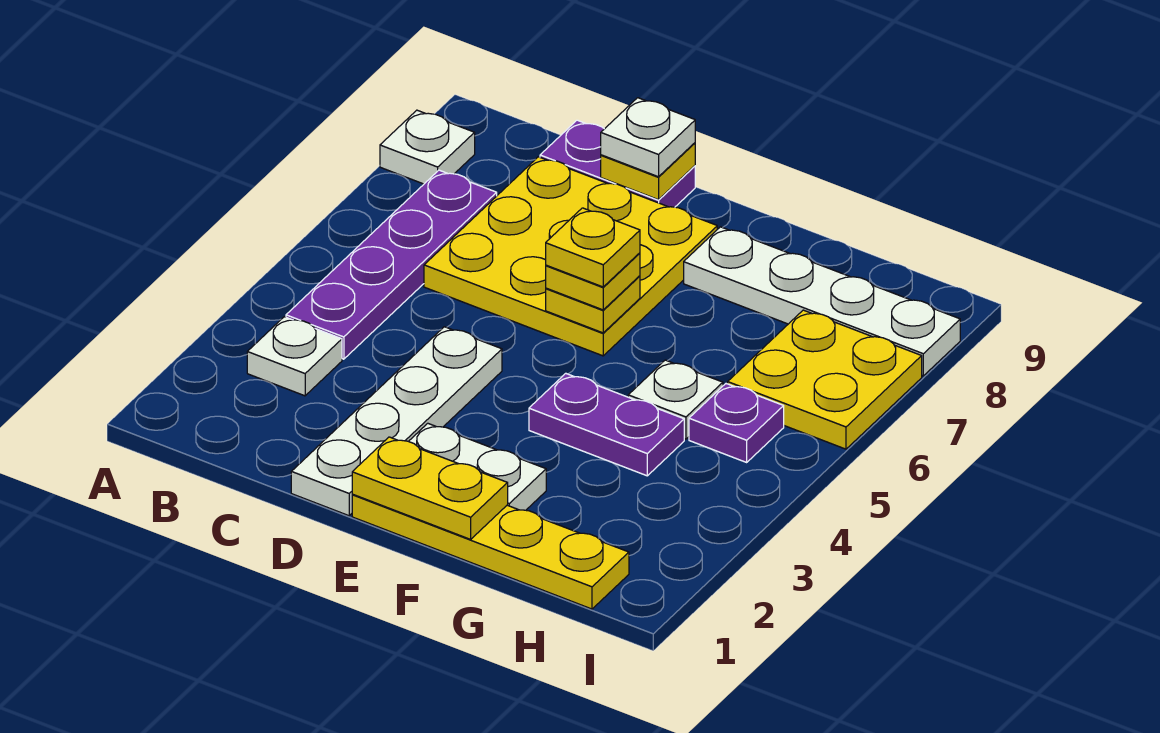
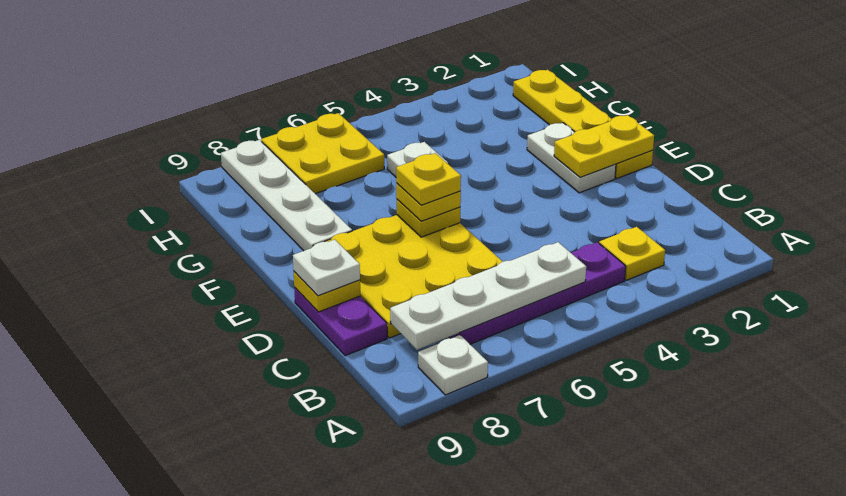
white plate B3 level 1 -> yellow plate B3 level 1
white plate D1:D4 level 1 -> white plate B5:B8 level 2
yellow plate E1:F1 level 2 -> yellow plate E1:E2 level 2
purple plate F4:G4 level 1 -> none
purple plate H5 level 1 -> none

